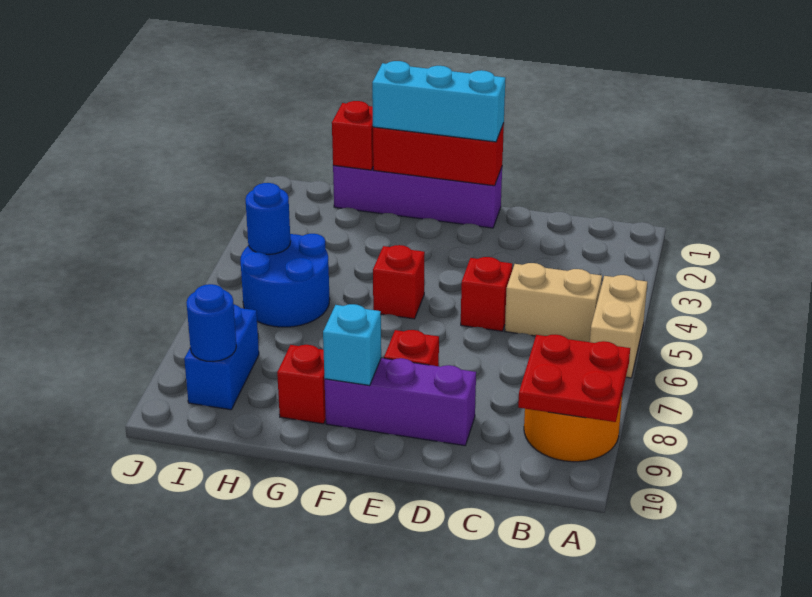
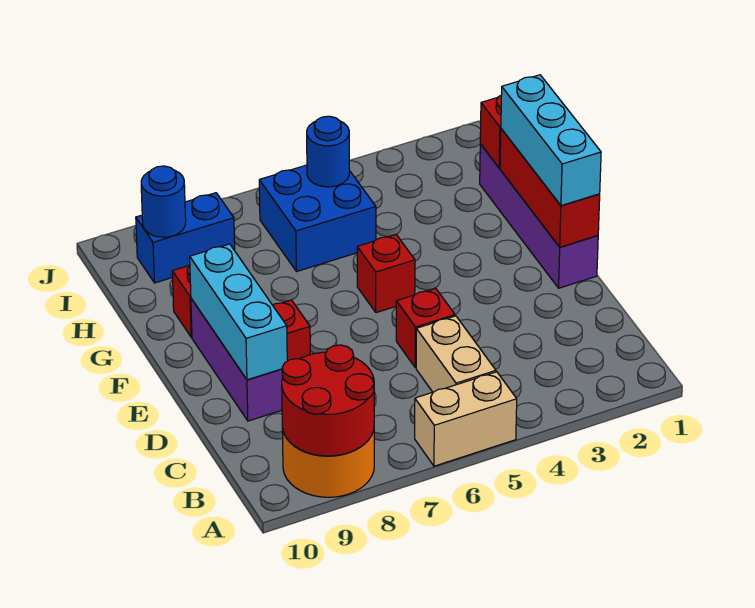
red plate A8:B9 level 2 -> red round brick A8:B9 level 2
cyan brick F9 level 2 -> cyan brick D9:F9 level 2
blue round brick H5:I6 level 1 -> blue brick H5:I6 level 1

